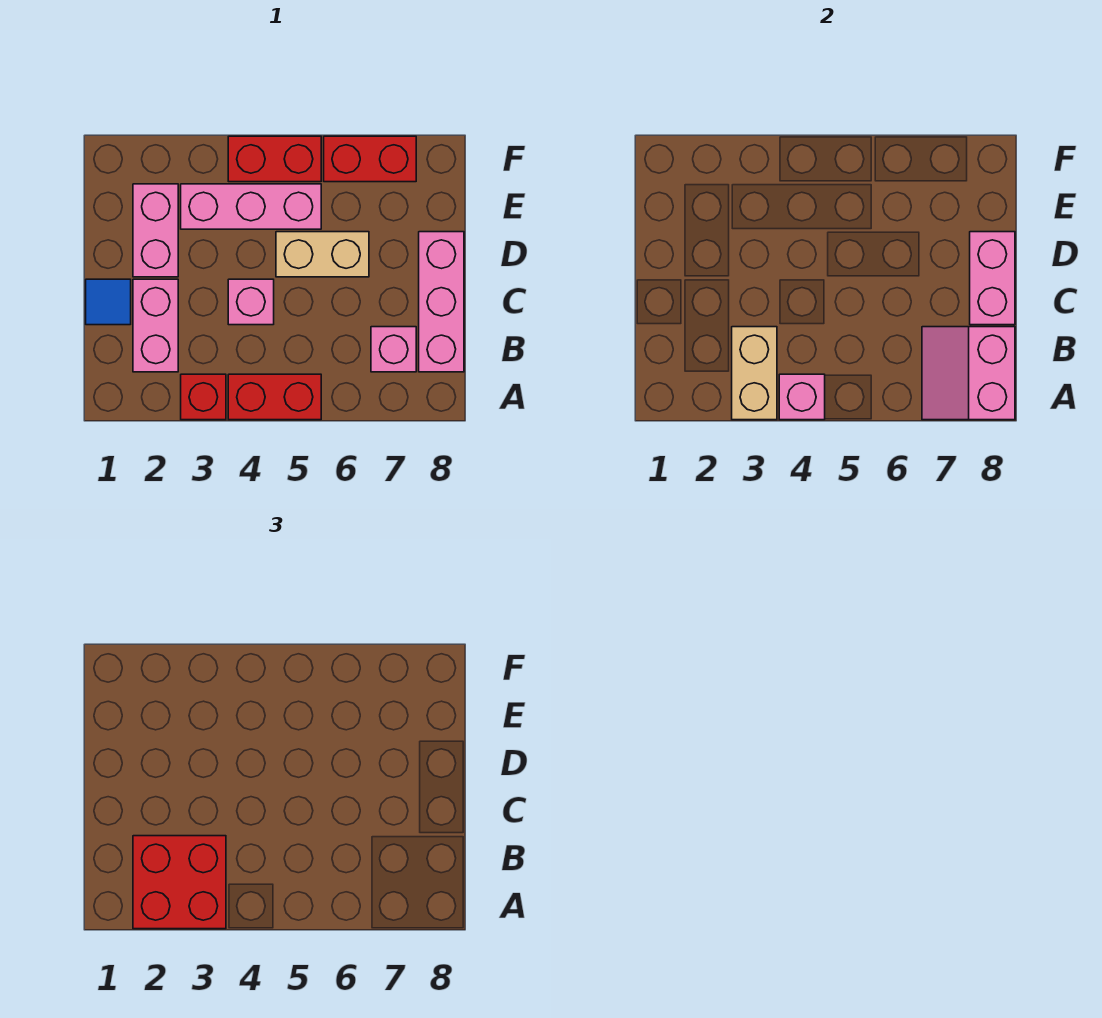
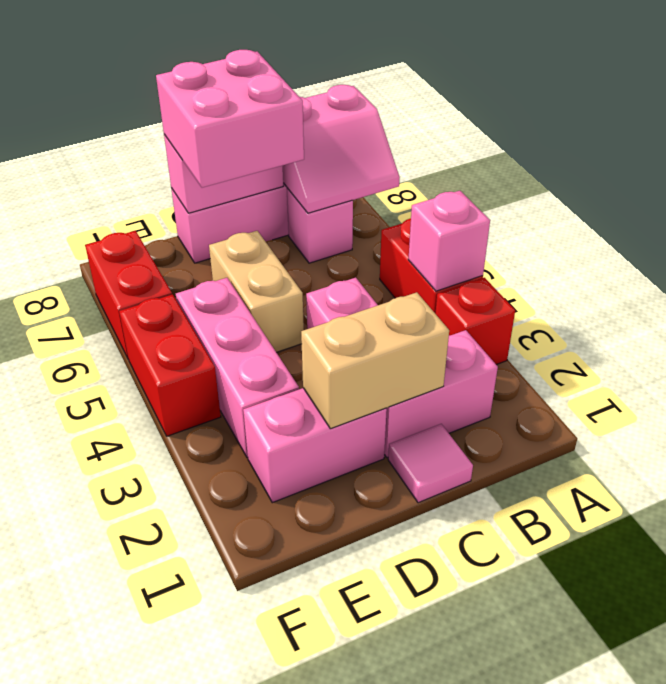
red brick A2:B3 level 3 -> none
tan brick A3:B3 level 2 -> tan brick C2:D2 level 2
blue tile C1 level 1 -> pink tile C1 level 1
none -> pink brick C7:D8 level 3

